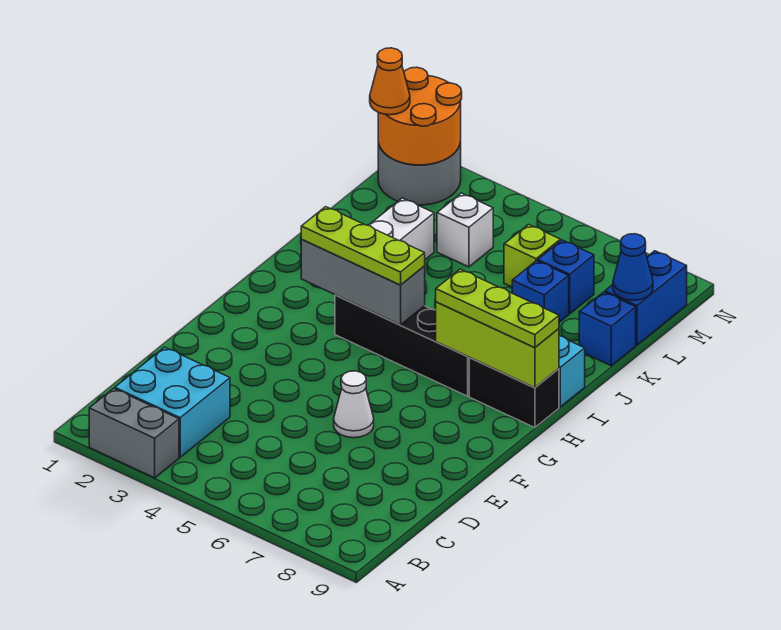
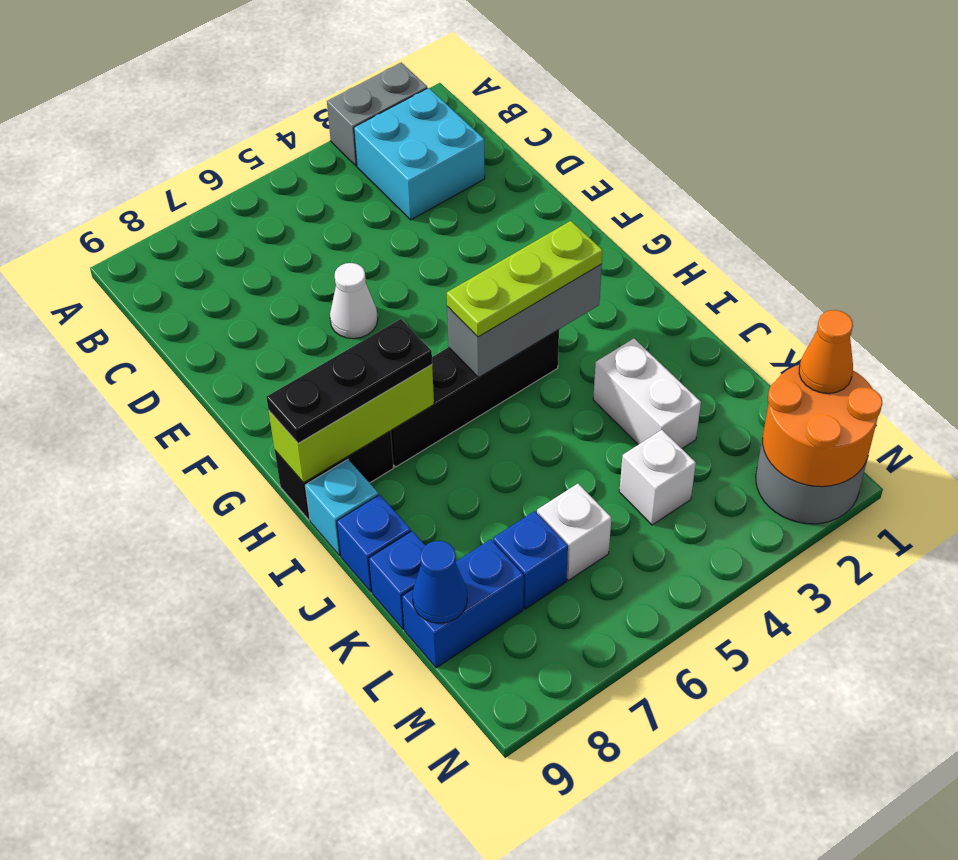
lime plate H7:H9 level 3 -> black plate H7:H9 level 3
blue brick K7 level 1 -> blue brick J9 level 1
lime brick L6 level 1 -> white brick L6 level 1
blue brick L9:M9 level 1 -> blue brick L8:L9 level 1

